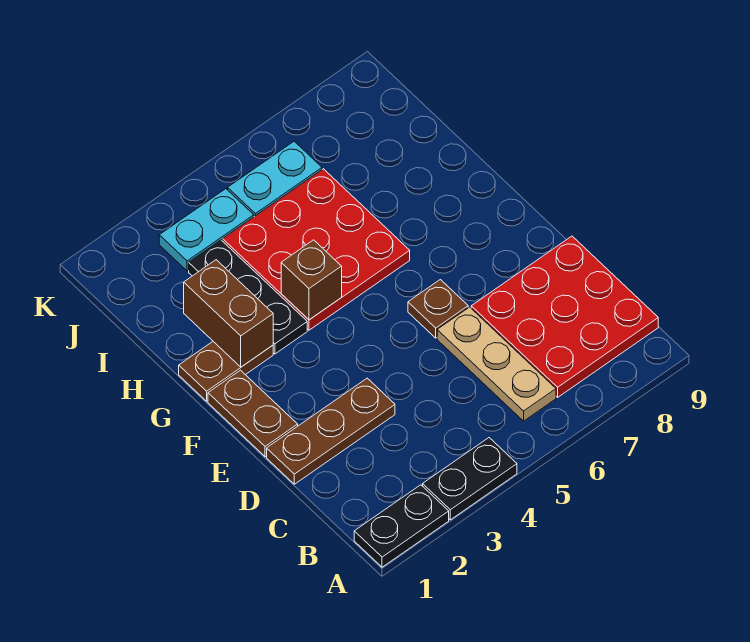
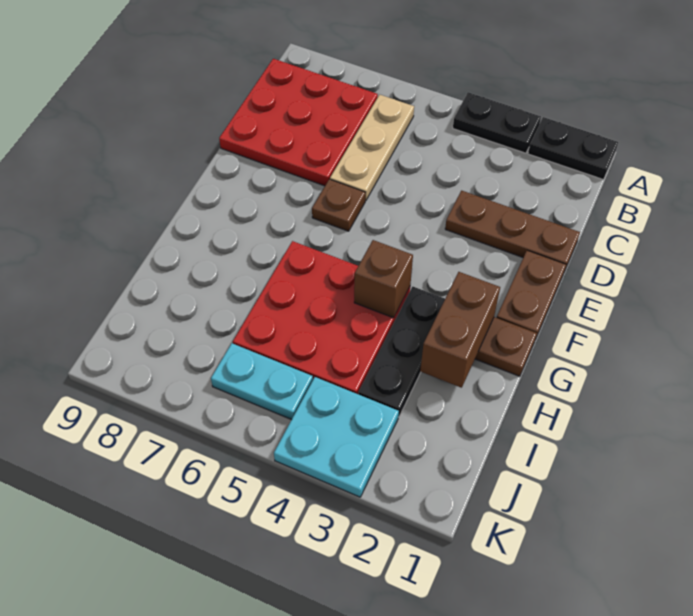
cyan plate J3:J4 level 1 -> cyan plate J3:K4 level 1

